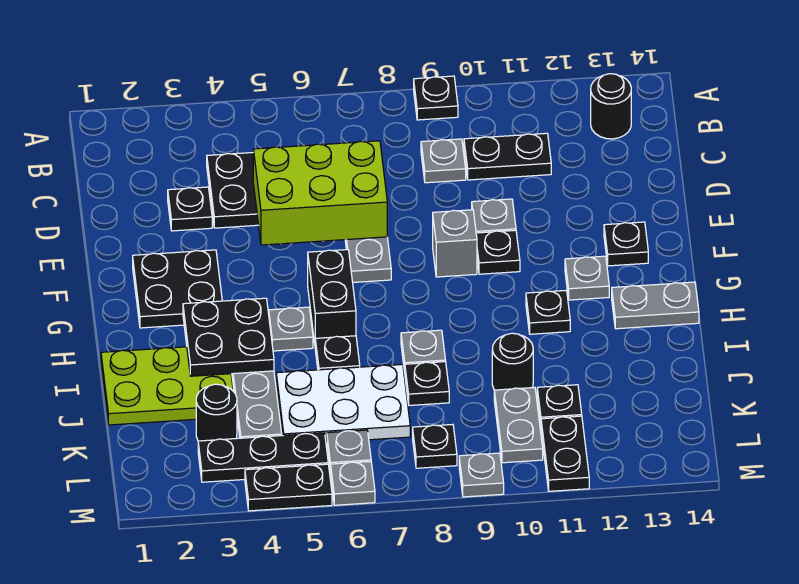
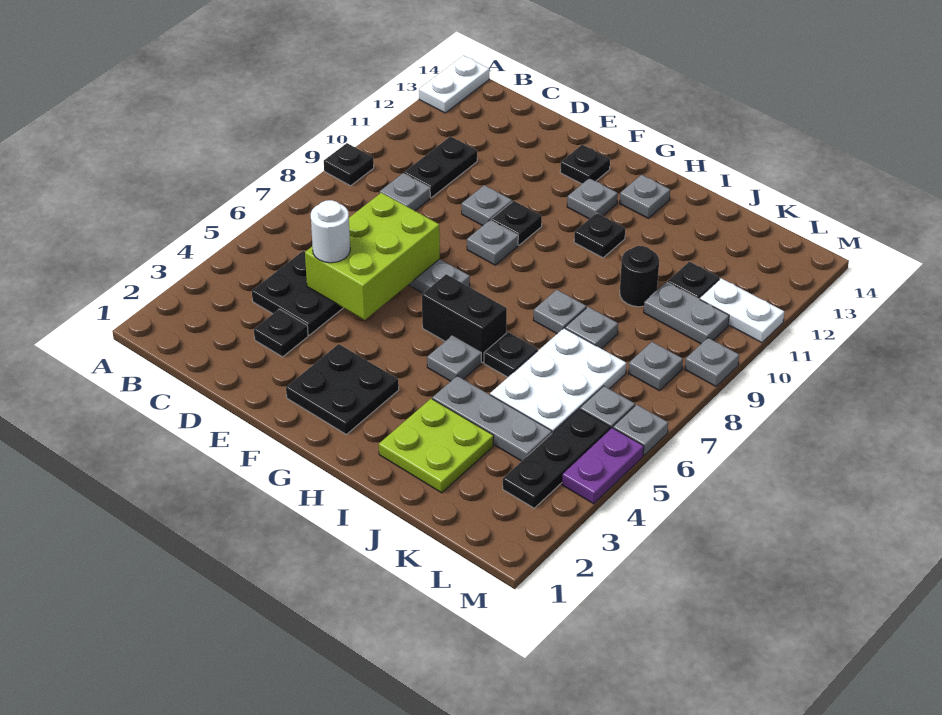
none -> white plate A13:A14 level 1
black round brick B13 level 1 -> none
none -> white round brick D5 level 3
grey brick F9 level 1 -> grey plate F9 level 1
black plate H3:I4 level 2 -> none
grey plate H13:H14 level 1 -> grey plate H13 level 1
lime plate I1:J3 level 1 -> lime plate I2:J3 level 1
black plate J8 level 1 -> grey plate J8 level 1
black round brick K3 level 1 -> none
black plate L8 level 1 -> grey plate L8 level 1
black plate L11:M11 level 1 -> white plate L11:M11 level 1
black plate M4:M5 level 1 -> purple plate M4:M5 level 1

